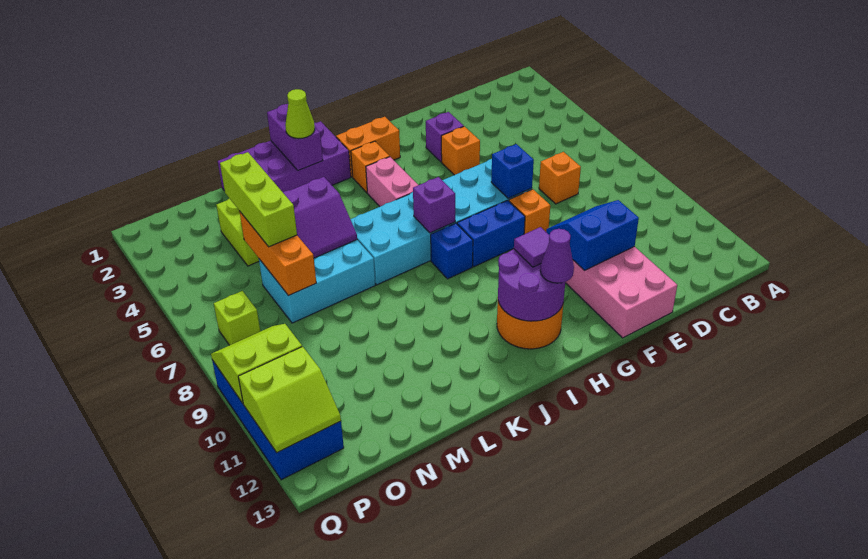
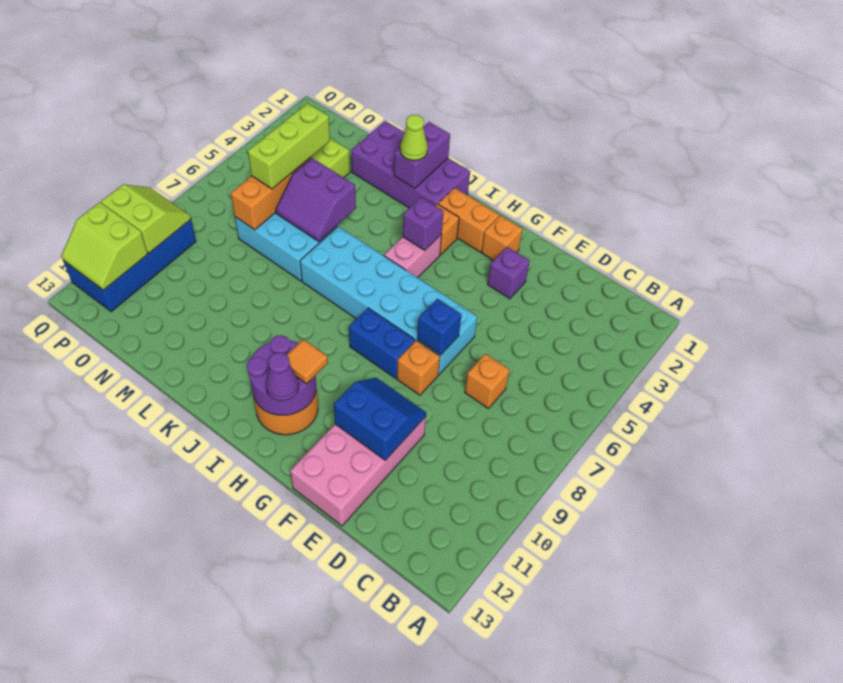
orange brick F4 level 1 -> orange brick G2 level 1
purple tile H11 level 3 -> orange tile H11 level 3
purple brick I7 level 2 -> purple brick I4 level 2
blue brick I8 level 1 -> none
lime brick P7 level 1 -> none

